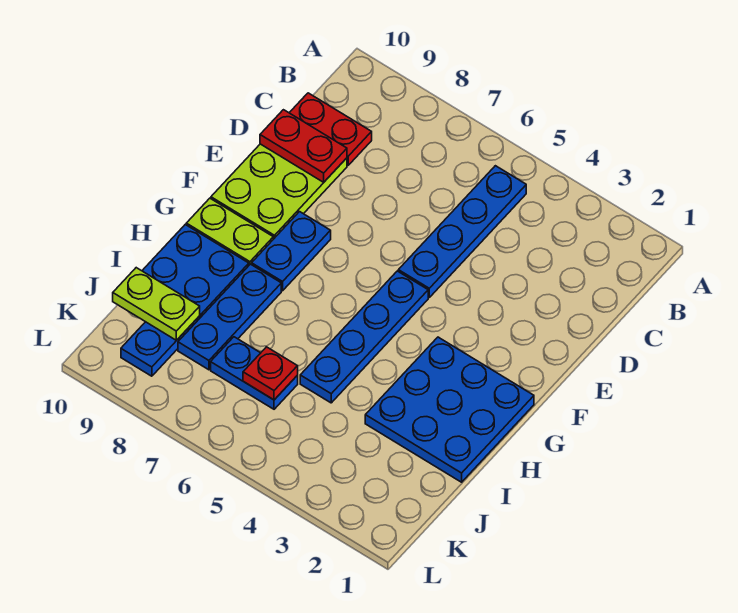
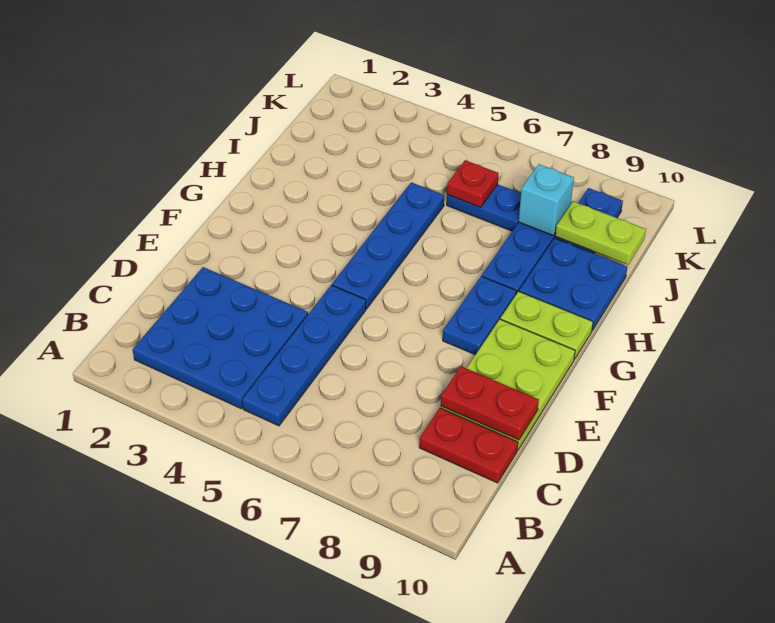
blue plate G1:I3 level 1 -> blue plate B2:D4 level 1
none -> cyan brick J8 level 2

